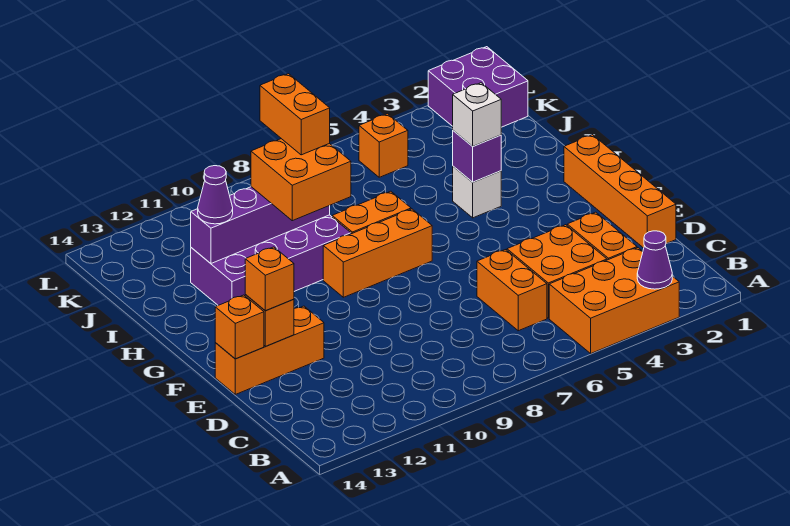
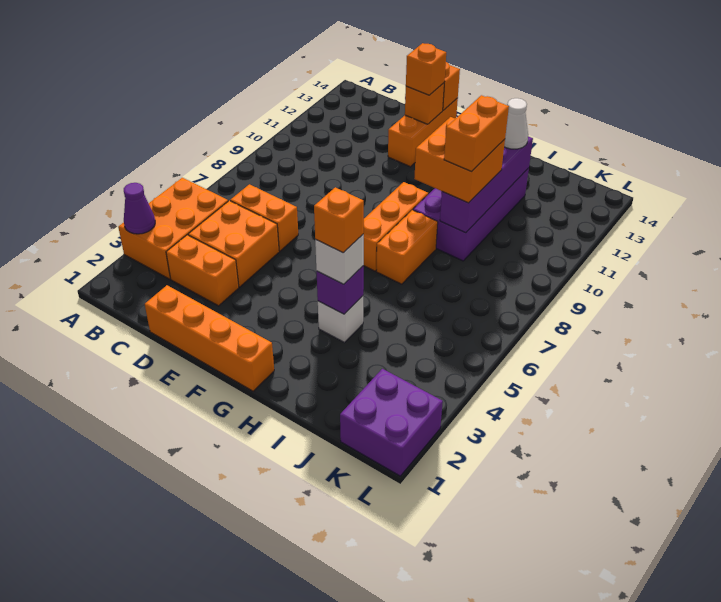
orange brick I9:J9 level 4 -> orange brick I9:I10 level 4
purple cone I12 level 3 -> white cone I12 level 3
orange brick K5 level 1 -> orange brick H4 level 4

